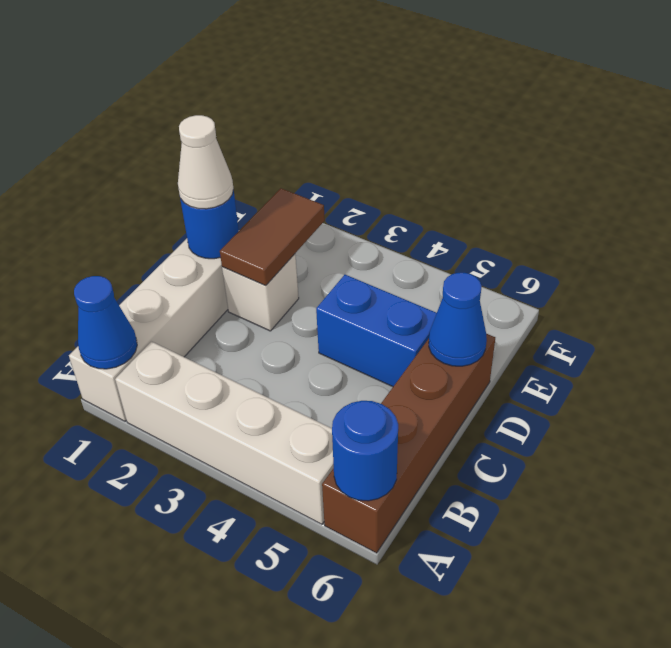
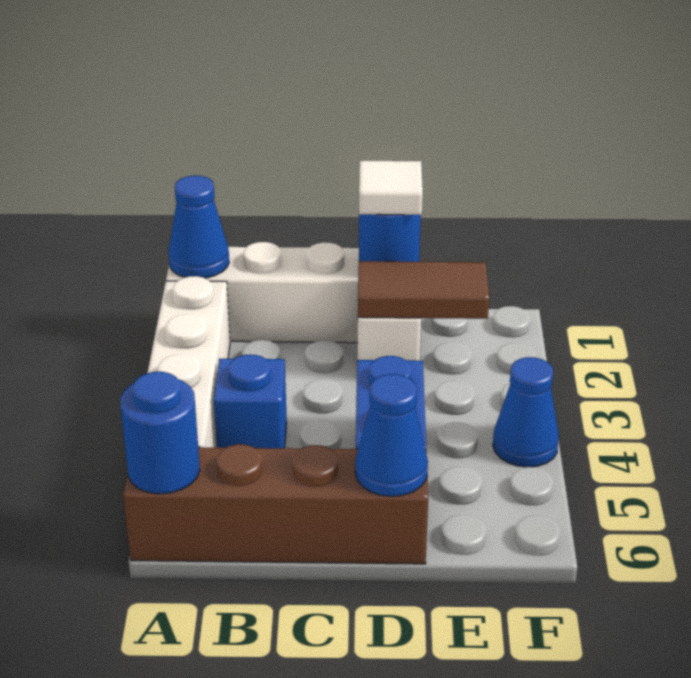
none -> blue brick B4 level 1
white cone D1 level 3 -> white tile D1 level 3
none -> blue cone F4 level 1

